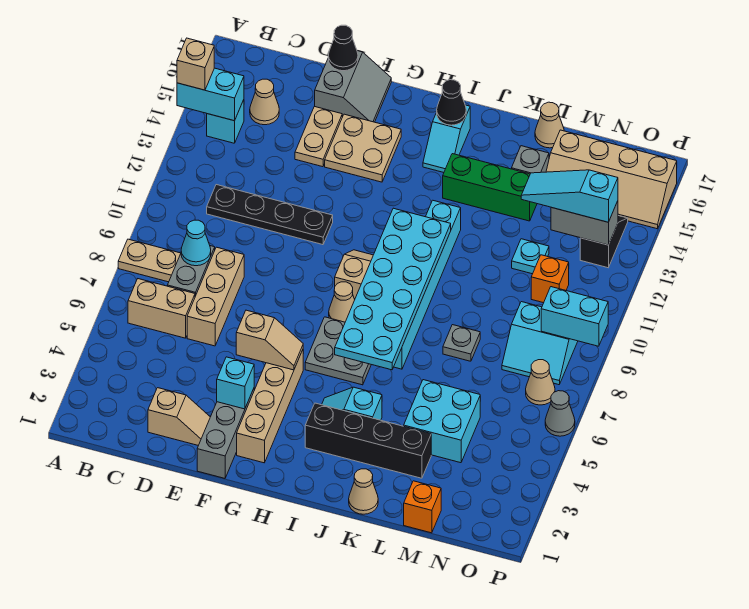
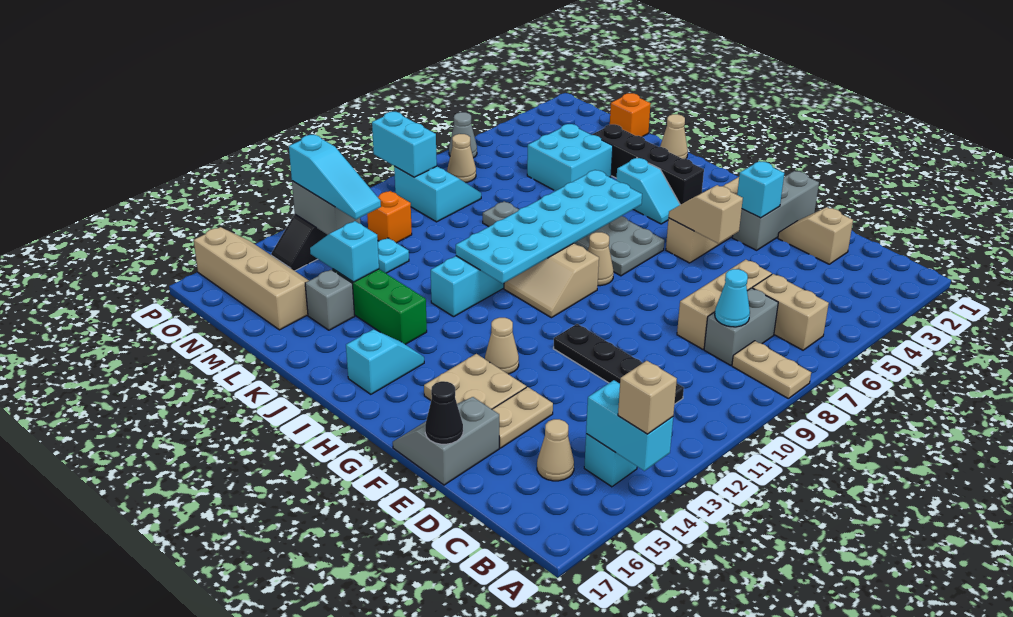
black cone I16 level 2 -> none
none -> cyan slope L14:M14 level 2 top L
tan cone L17 level 1 -> tan cone G13 level 1

